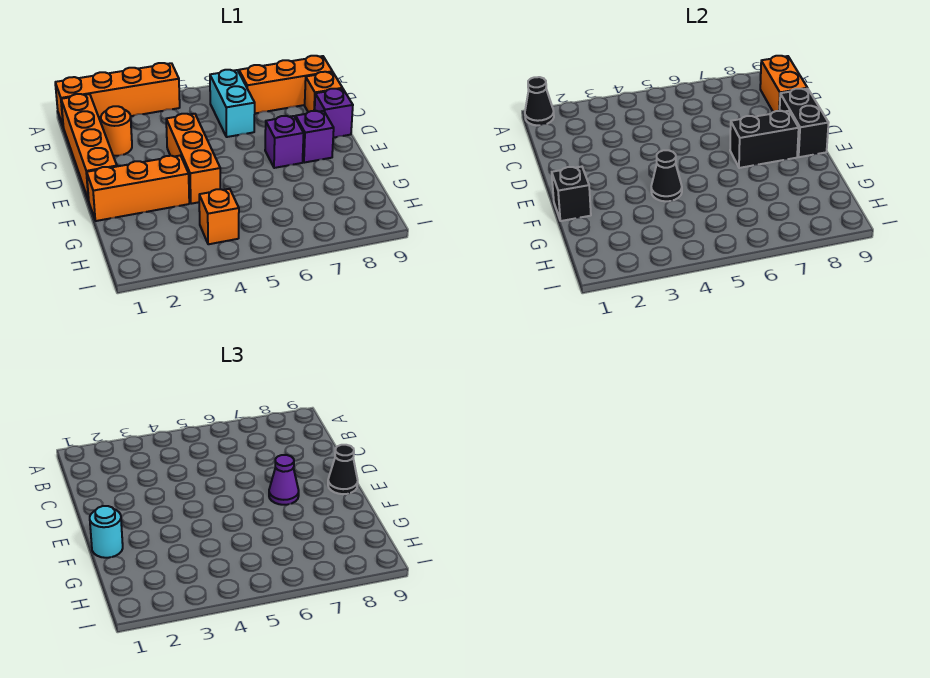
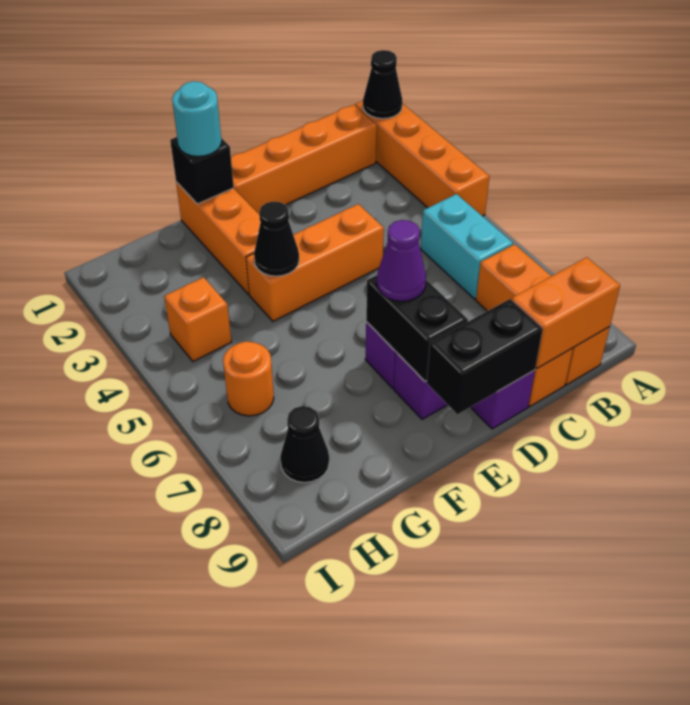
cyan brick B6:C6 level 1 -> cyan brick B5:B6 level 1
orange round brick C2 level 1 -> orange round brick H6 level 1
black cone E9 level 3 -> black cone H8 level 1

